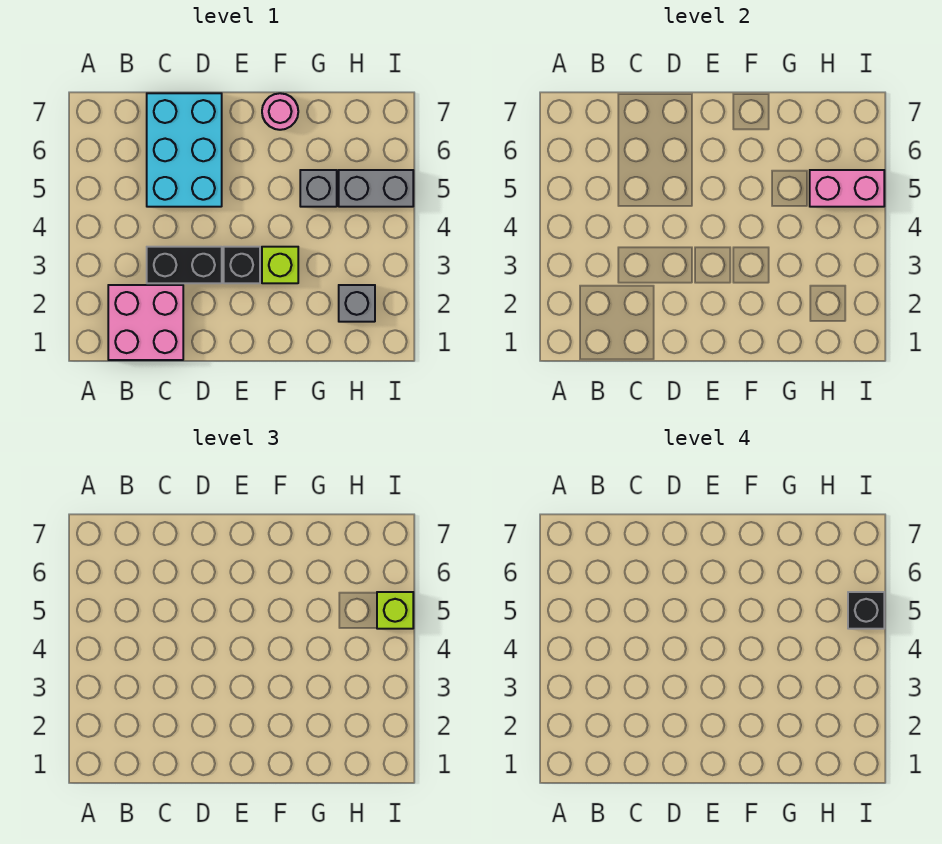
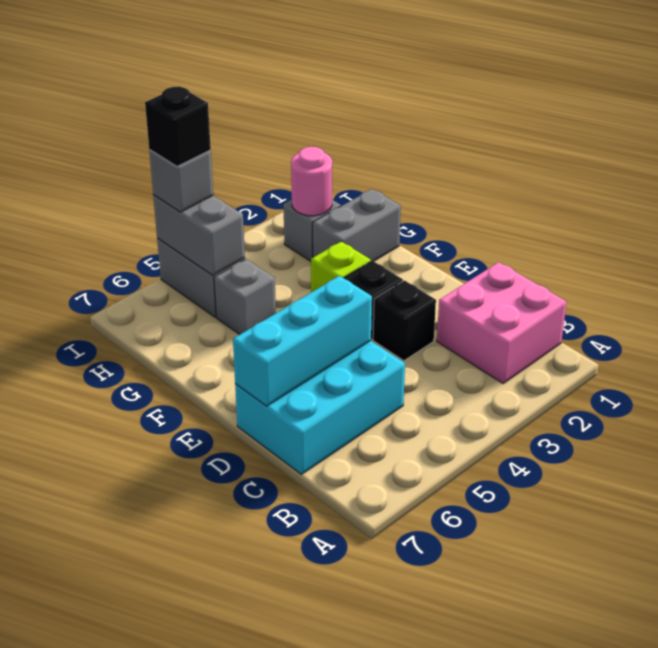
black brick C3:D3 level 1 -> black brick D3 level 1
none -> cyan brick D5:D7 level 2
pink round brick F7 level 1 -> pink round brick H2 level 2
none -> grey brick G1:G2 level 1
pink brick H5:I5 level 2 -> grey brick H5:I5 level 2
lime brick I5 level 3 -> grey brick I5 level 3

